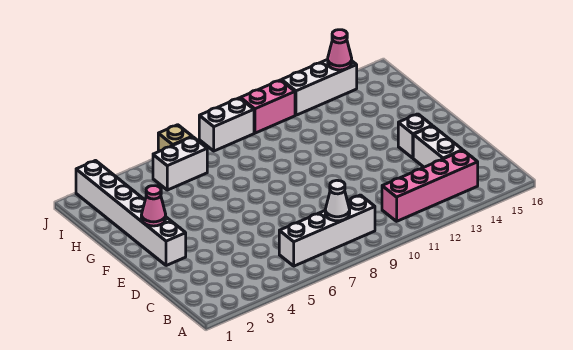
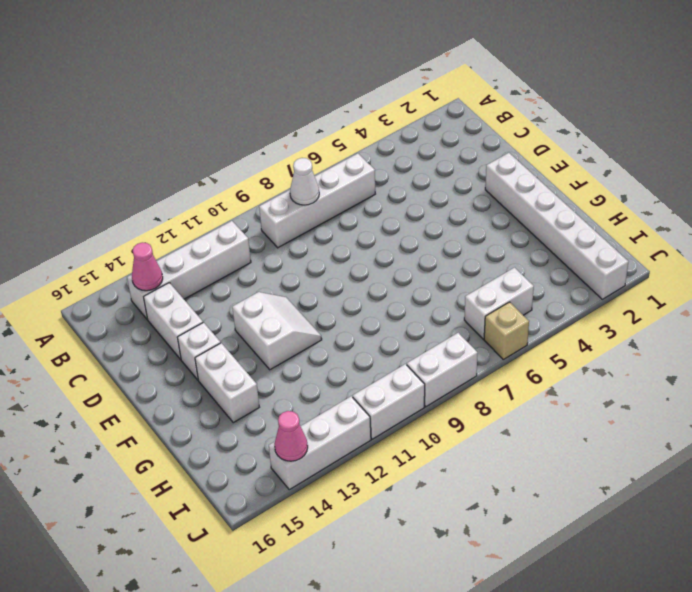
pink brick B11:B14 level 1 -> white brick B11:B14 level 1
none -> white slope E11:F12 level 1 top 12
pink cone F2 level 2 -> pink cone B14 level 2
none -> white brick F14:G14 level 1
pink brick J10:J11 level 1 -> white brick J10:J11 level 1

